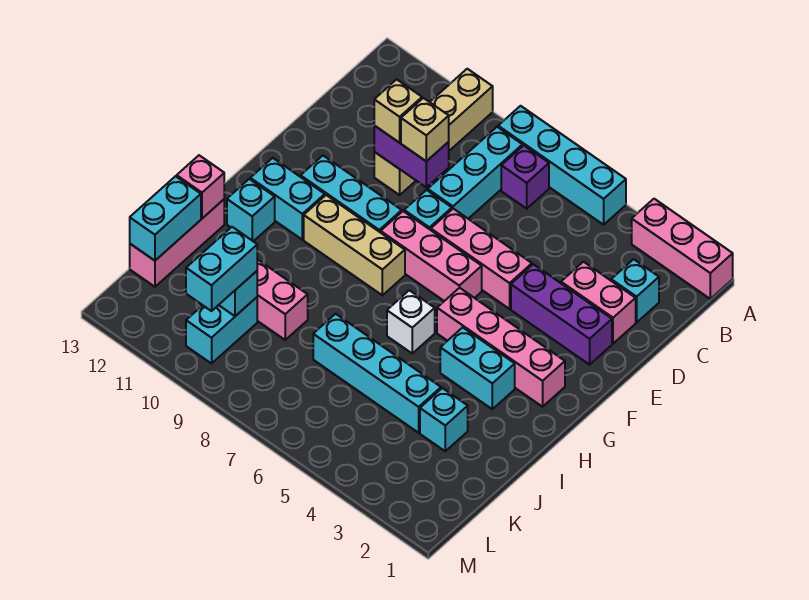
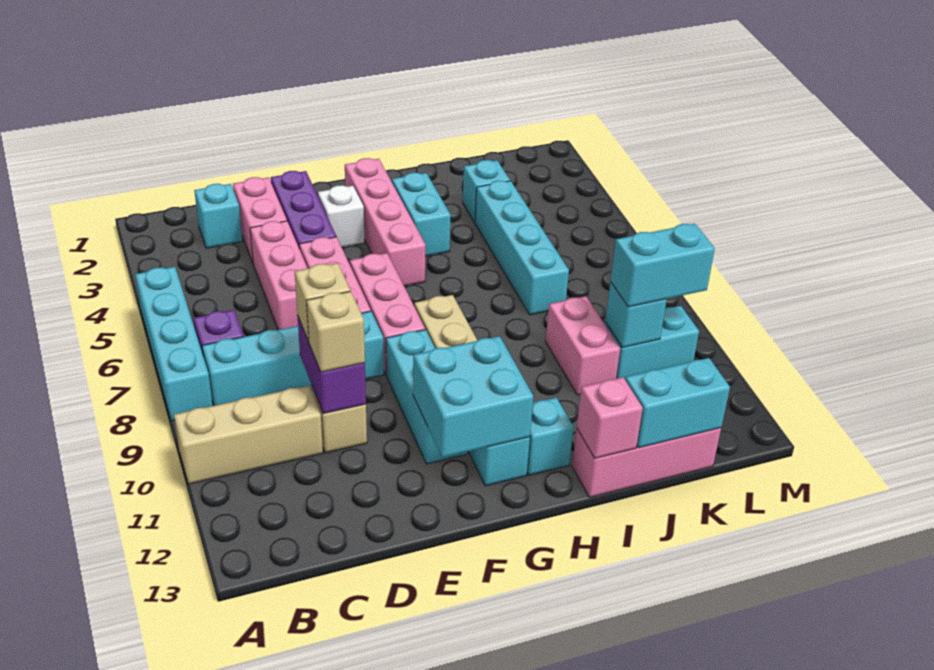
pink brick A1:A3 level 1 -> pink brick D4:D6 level 1
none -> cyan brick F11:G12 level 2
white brick H6 level 1 -> white brick F3 level 1

